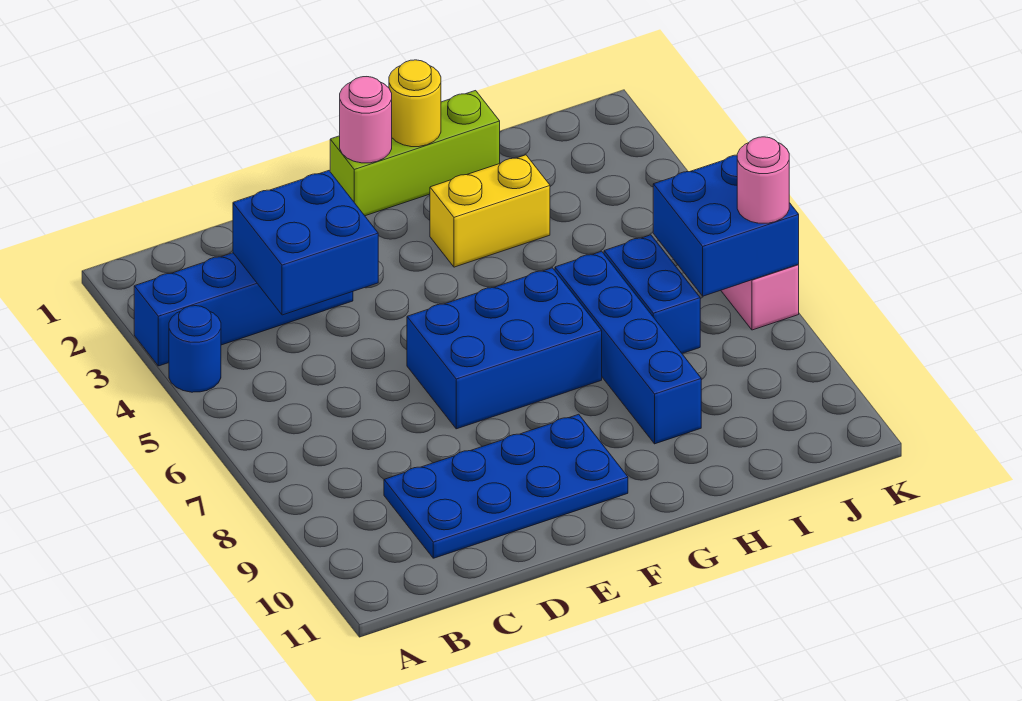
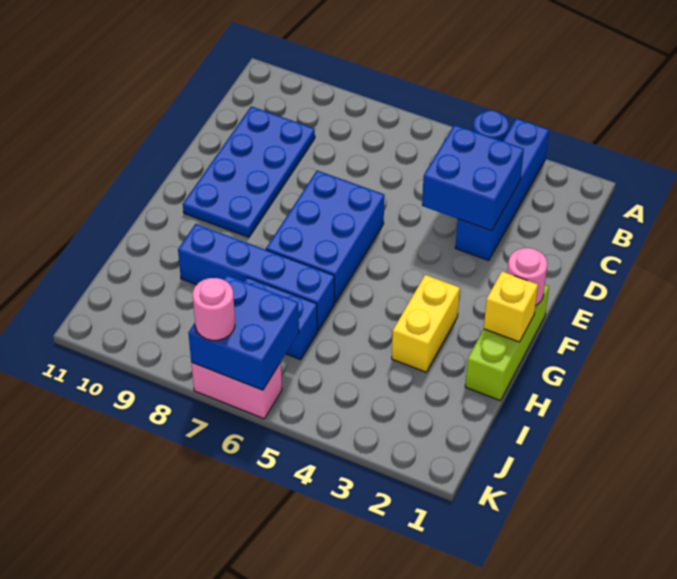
yellow round brick G1 level 2 -> yellow brick G1 level 2

